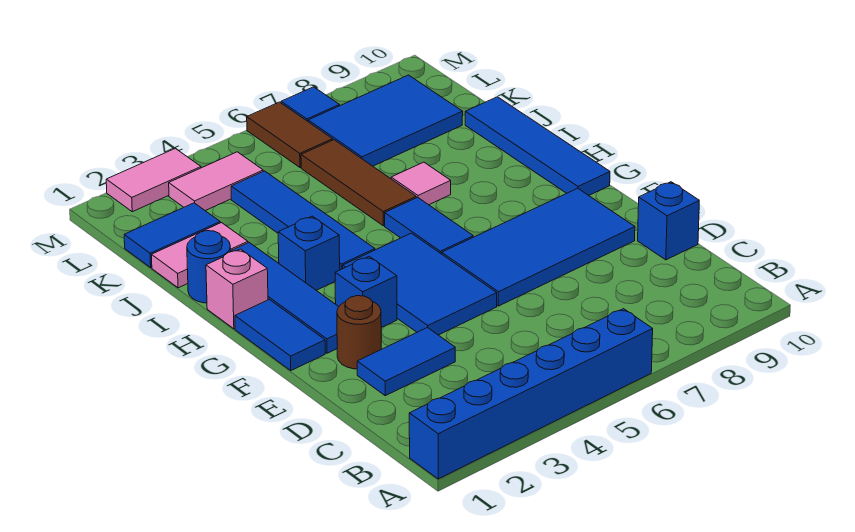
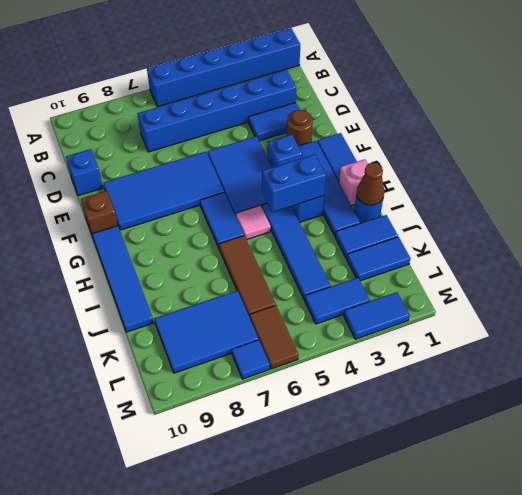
none -> blue brick C2:C7 level 1
none -> brown brick F10 level 1
none -> blue brick H3:H4 level 2
none -> brown cone I1 level 2
pink tile I7 level 1 -> pink tile H5 level 1
pink tile J1:J2 level 1 -> blue tile J1:J2 level 1
pink tile L3:L4 level 1 -> blue tile L3:L4 level 1
pink tile M2:M3 level 1 -> blue tile M2:M3 level 1

